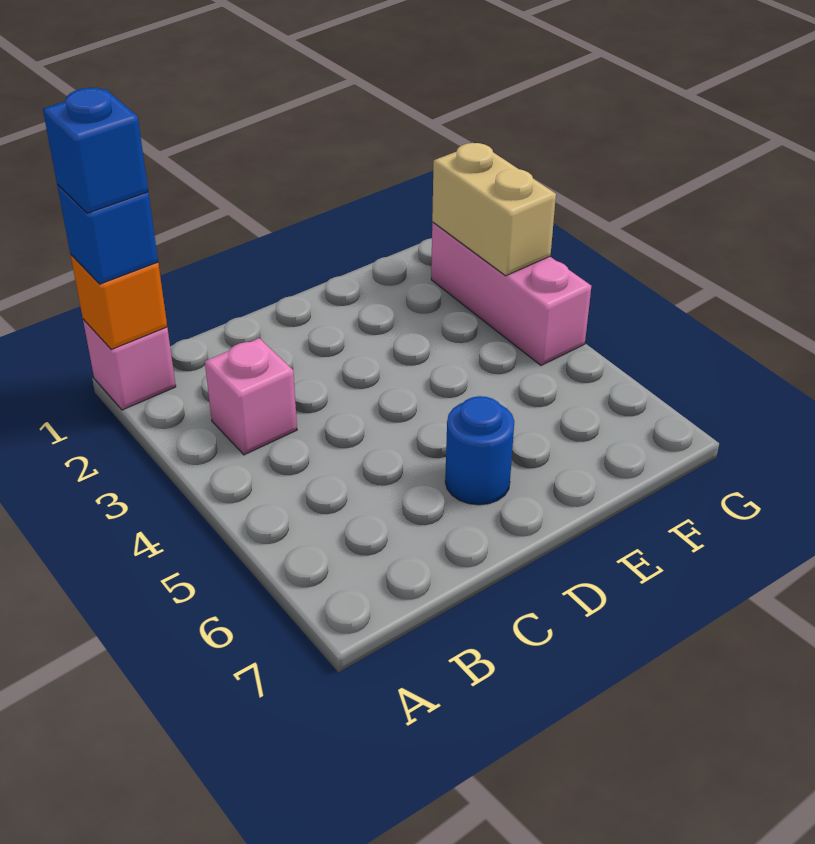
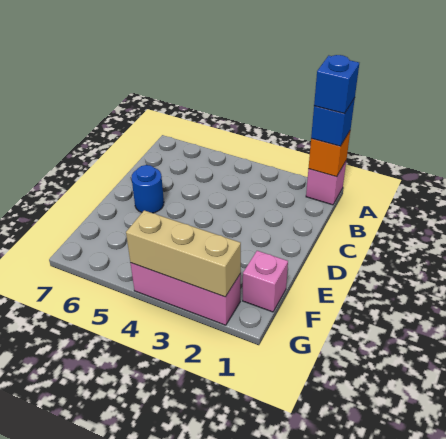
pink brick B3 level 1 -> pink brick F1 level 1
tan brick G2:G3 level 2 -> tan brick G2:G4 level 2

